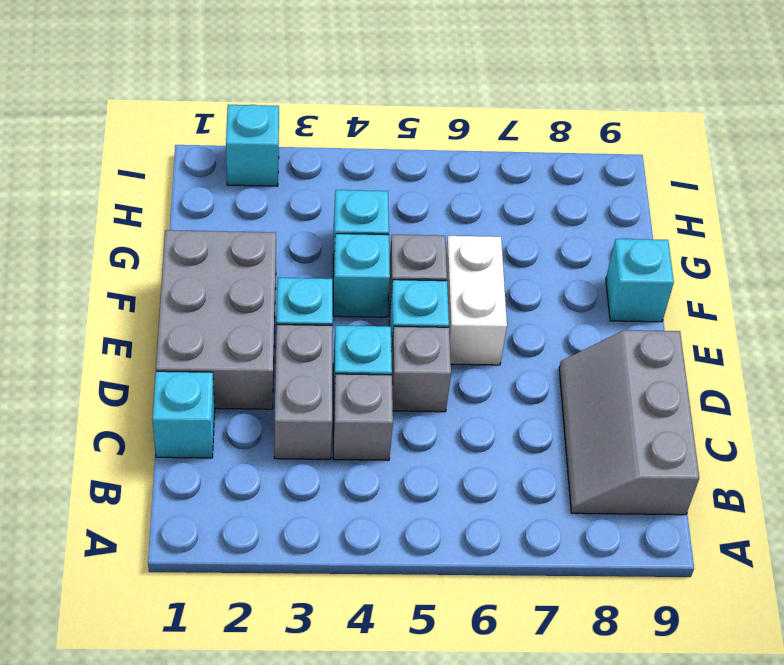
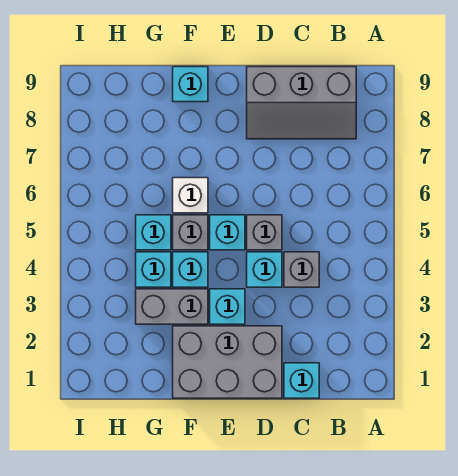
grey brick C3:D3 level 1 -> grey brick F3:G3 level 1
white brick E6:F6 level 1 -> white brick F6 level 1
cyan brick I2 level 1 -> cyan brick G5 level 1

